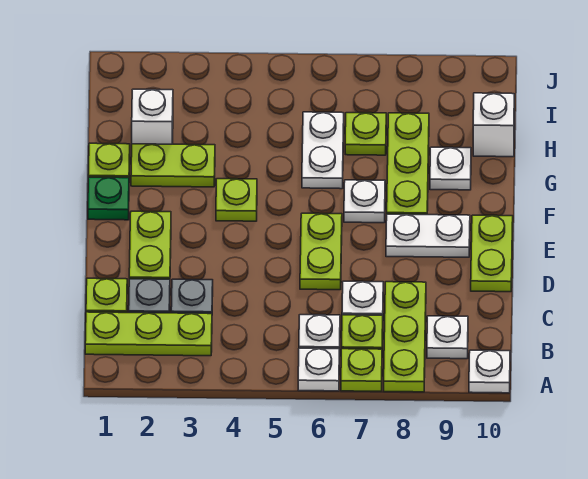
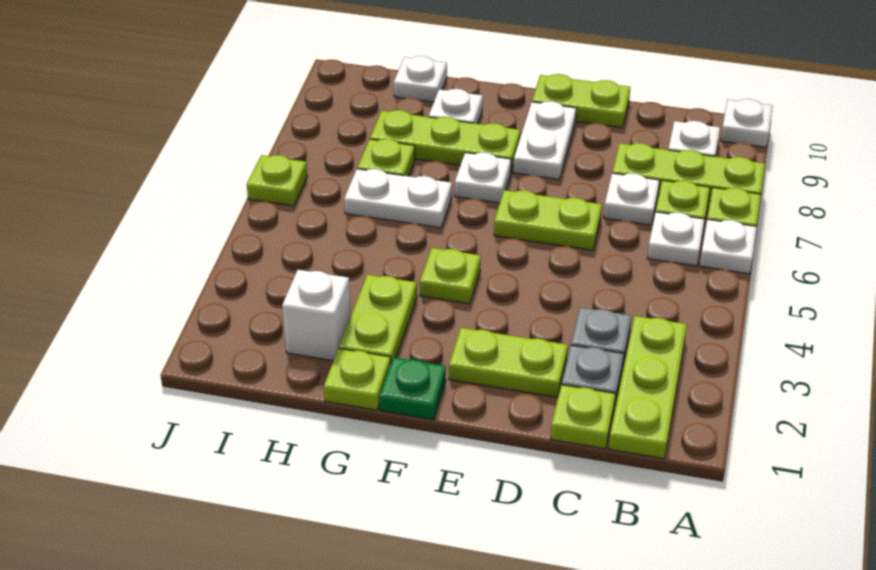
white brick H10 level 1 -> white plate H10 level 1
none -> lime plate J6 level 1

